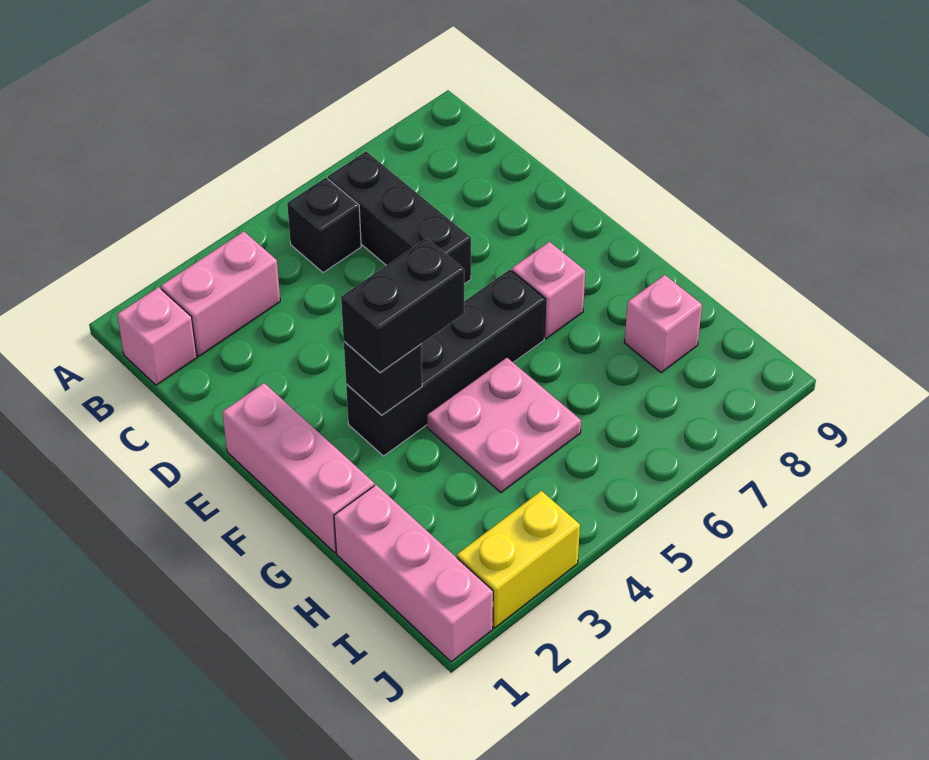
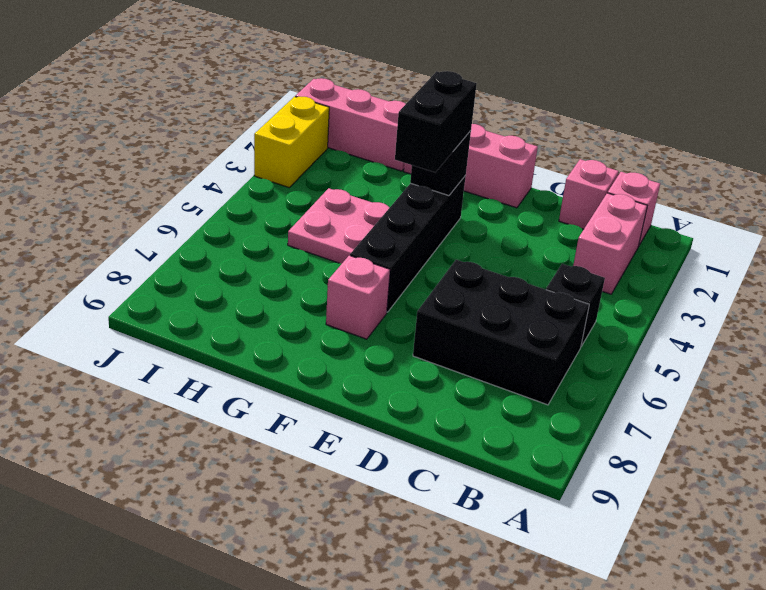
black brick B6:D6 level 1 -> black brick B6:D7 level 1
pink brick H8 level 1 -> pink brick C1 level 1

